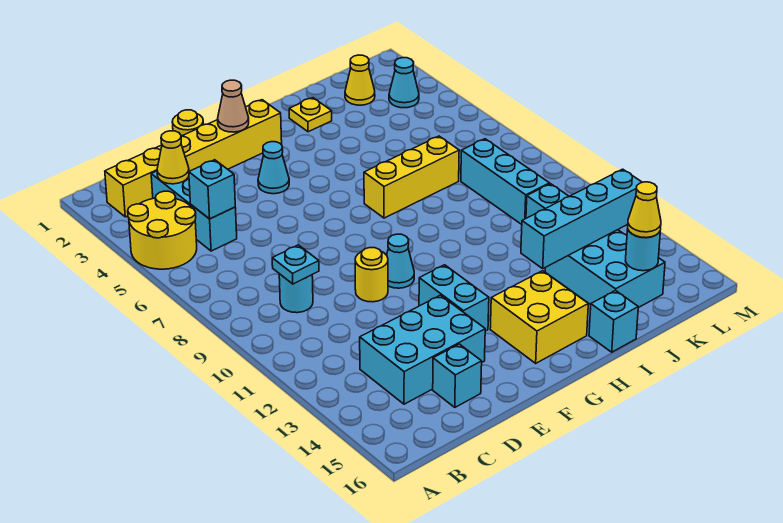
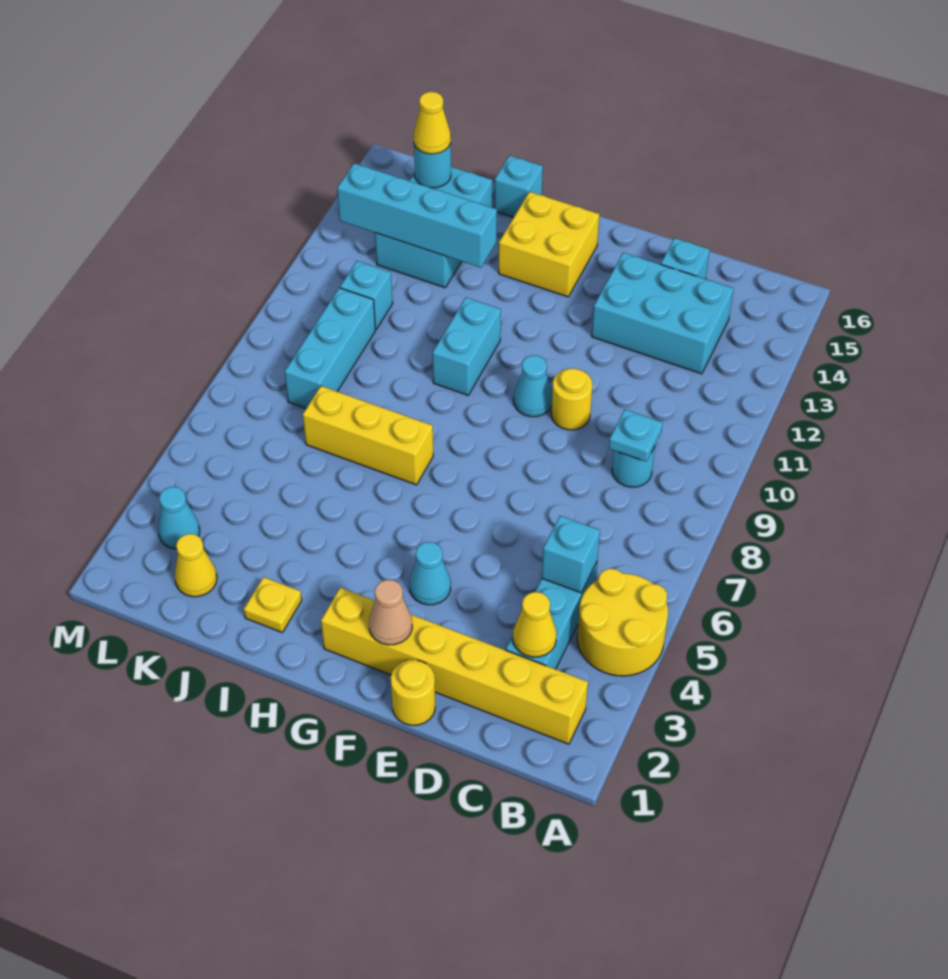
cyan brick F12:F13 level 1 -> cyan brick H10:H11 level 1

